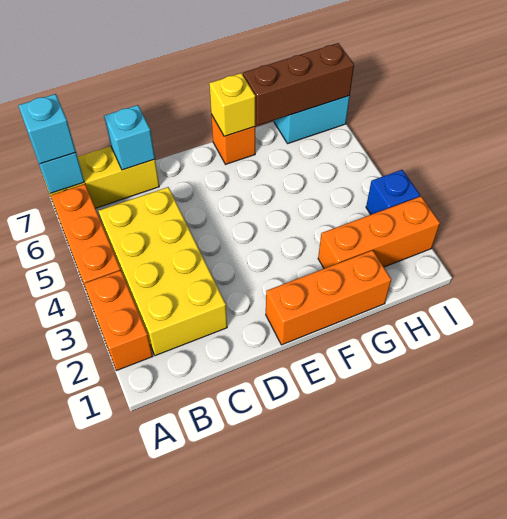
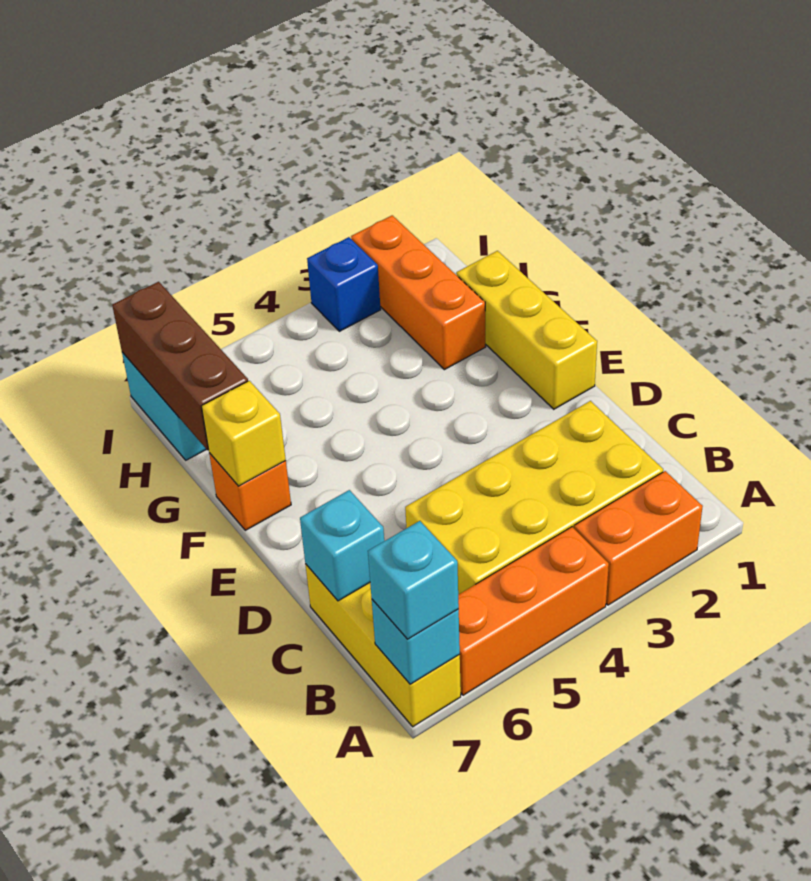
orange brick E1:G1 level 1 -> yellow brick E1:G1 level 1

